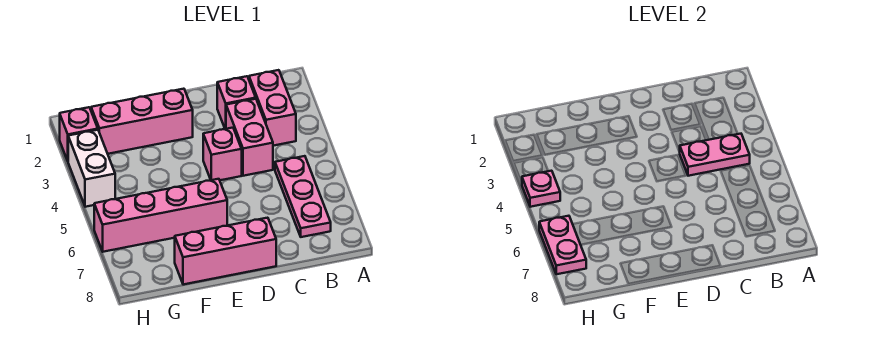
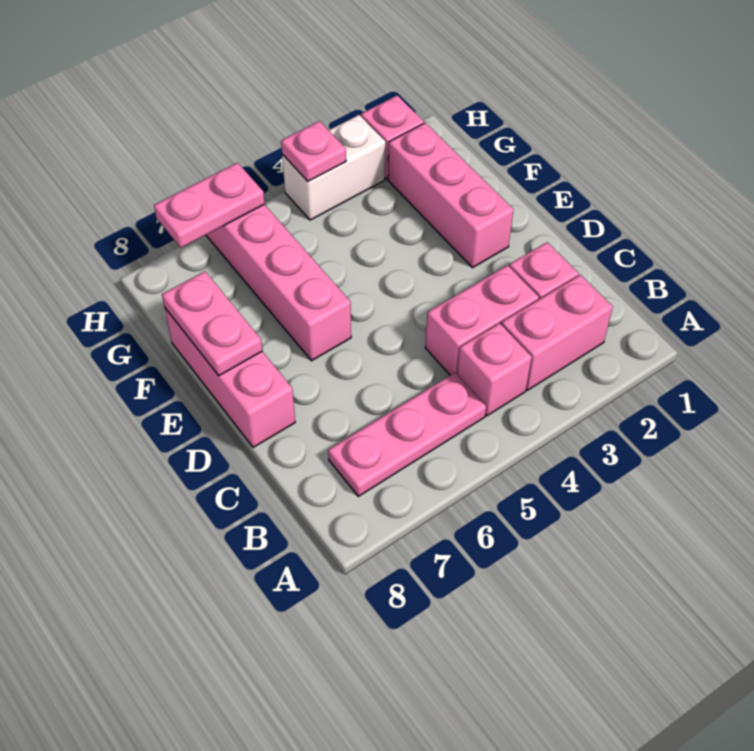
pink plate B4:C4 level 2 -> pink plate E8:F8 level 2
pink brick D4 level 1 -> pink brick B4 level 1

